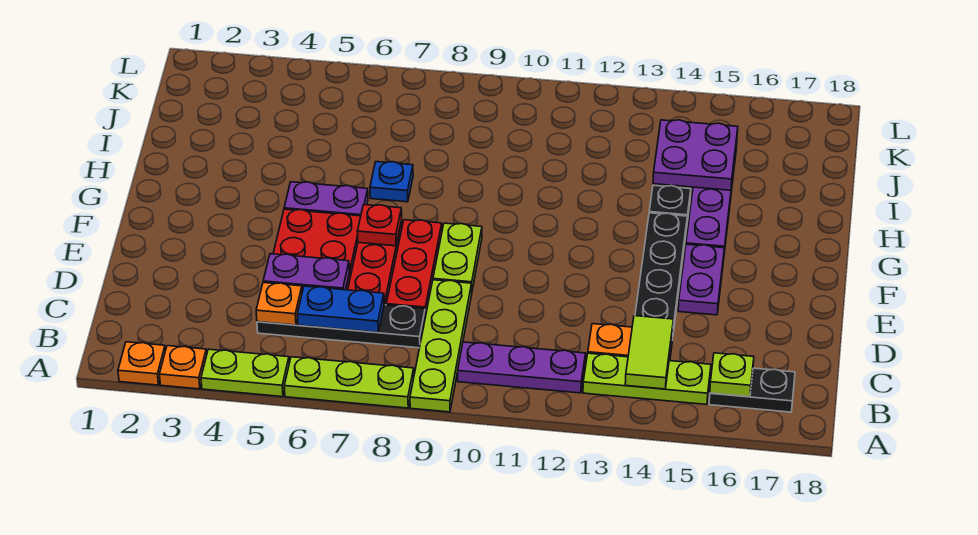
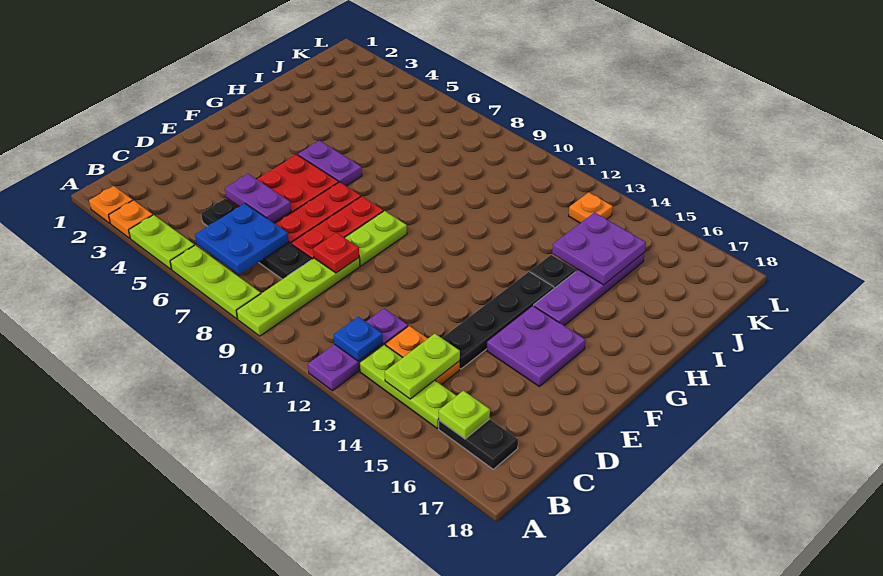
purple plate B10:B12 level 1 -> purple plate A12:C12 level 1
lime tile B14:C14 level 2 -> lime plate B14:C14 level 2
orange plate C5 level 2 -> orange plate K13 level 1
blue plate C6:C7 level 2 -> blue plate B6:C7 level 2
purple plate E15:F15 level 1 -> purple plate E15:F16 level 1
red plate F7 level 2 -> red plate D9 level 2
blue plate H7 level 1 -> blue plate B12 level 2

